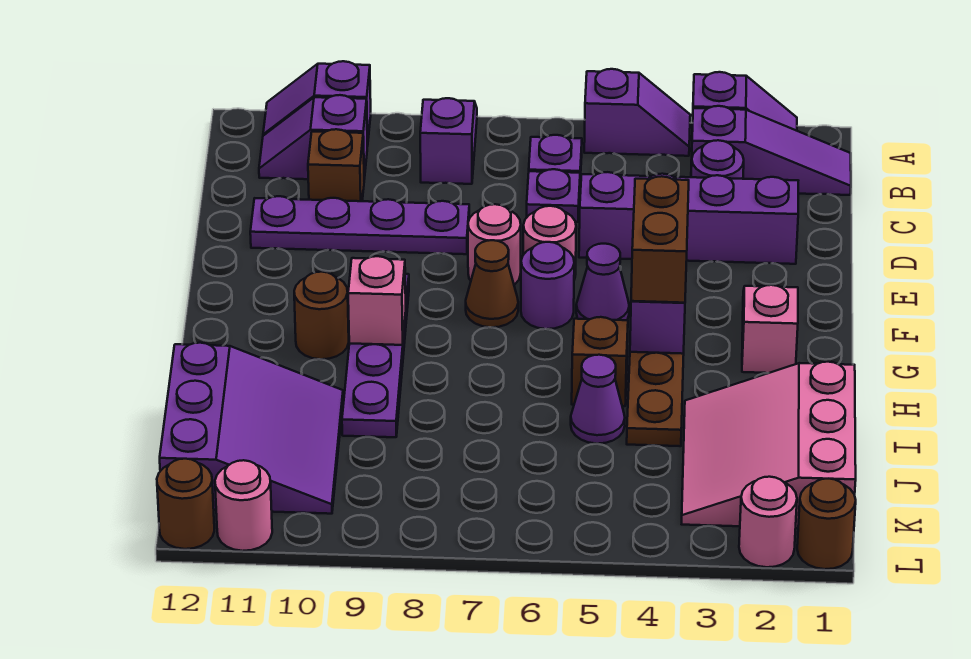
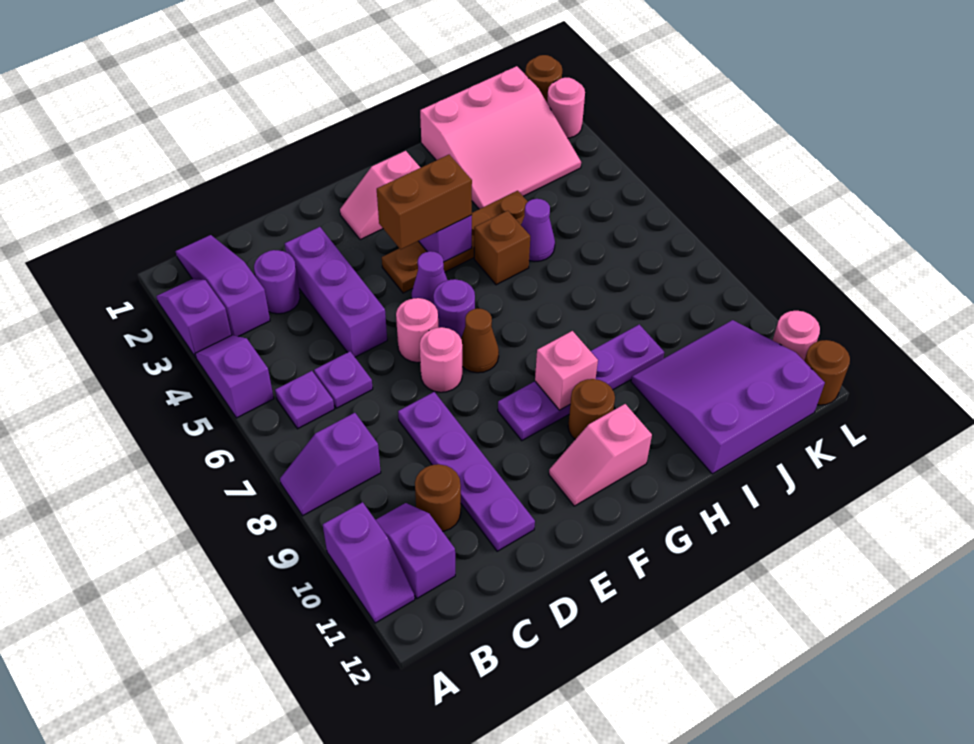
purple slope B10:B11 level 1 top 10 -> purple slope B10:B11 level 1 top 11
brown brick C10 level 1 -> brown round brick C10 level 1
purple brick D2:D5 level 1 -> purple brick D3:D5 level 1
none -> pink slope F11:G11 level 1 top G

